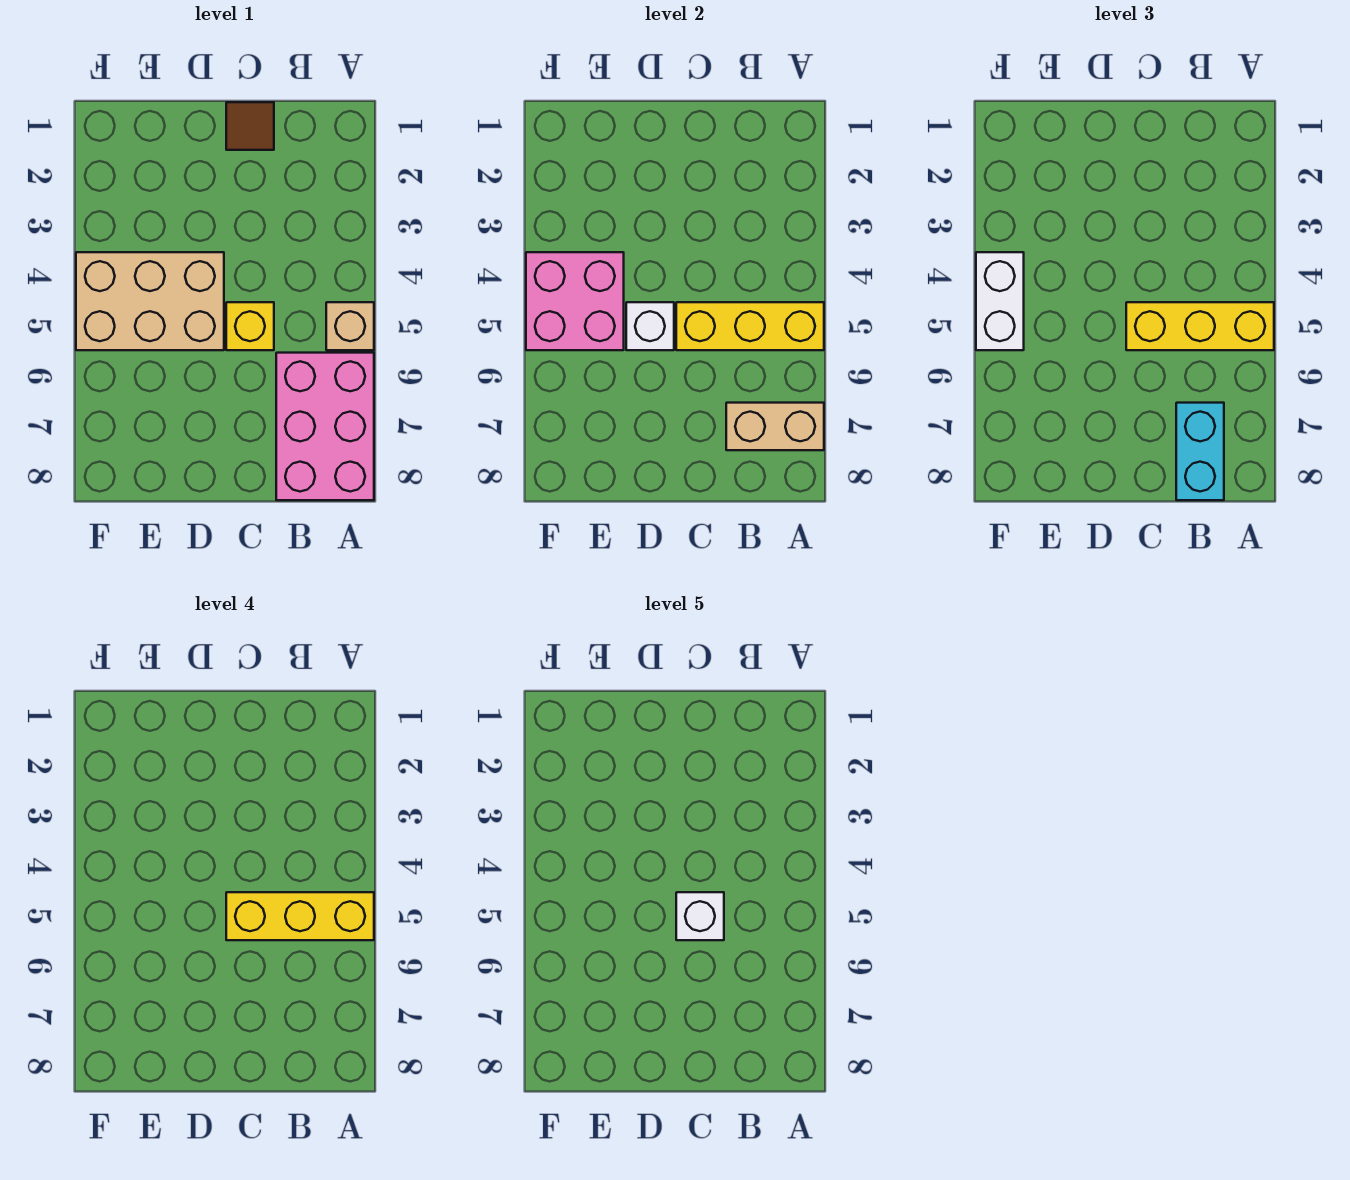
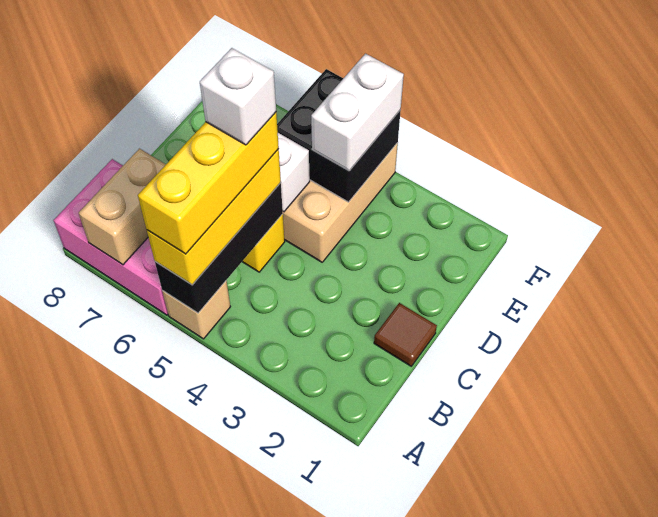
yellow brick A5:C5 level 2 -> black brick A5:C5 level 2
cyan brick B7:B8 level 3 -> none
pink brick E4:F5 level 2 -> black brick E4:F5 level 2
white brick F4:F5 level 3 -> white brick E4:F4 level 3

